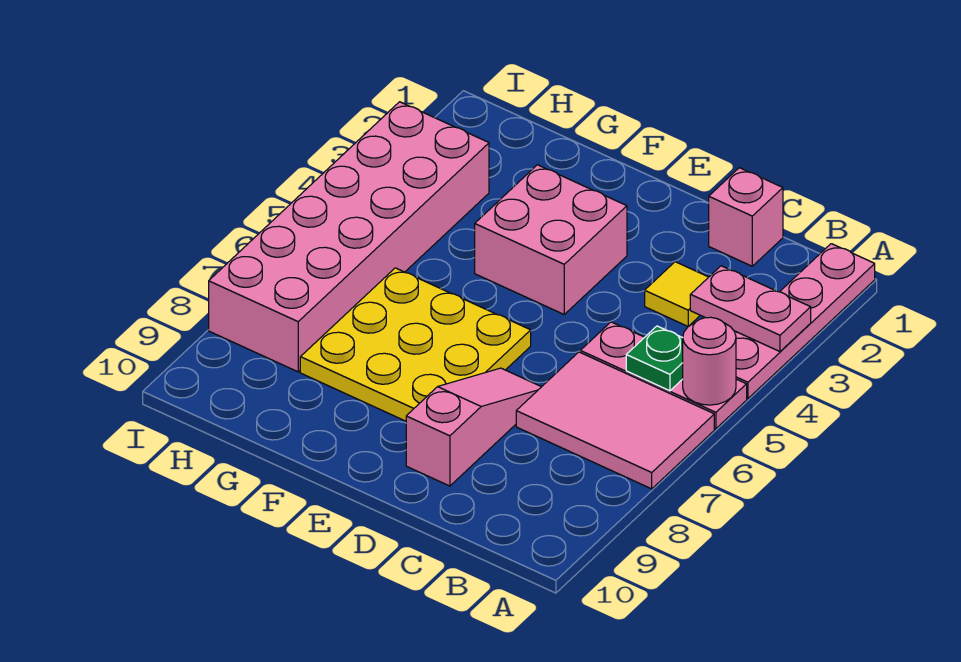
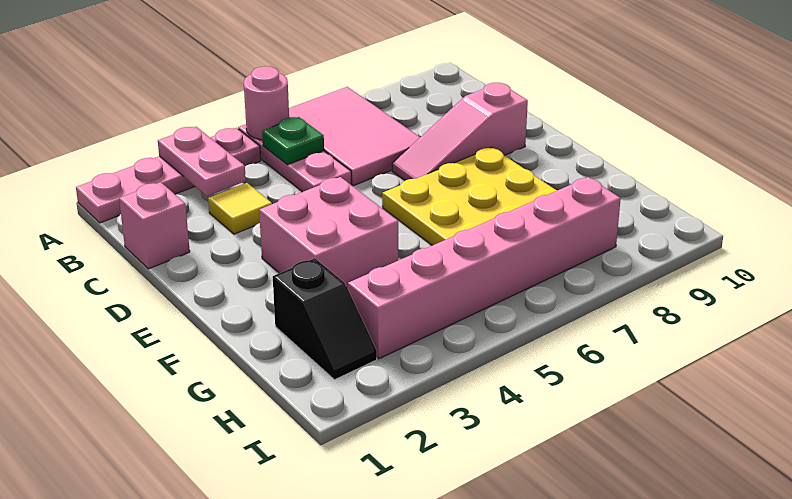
none -> black slope G2:H2 level 1 top G
pink brick H3:I8 level 1 -> pink brick H3:H8 level 1

